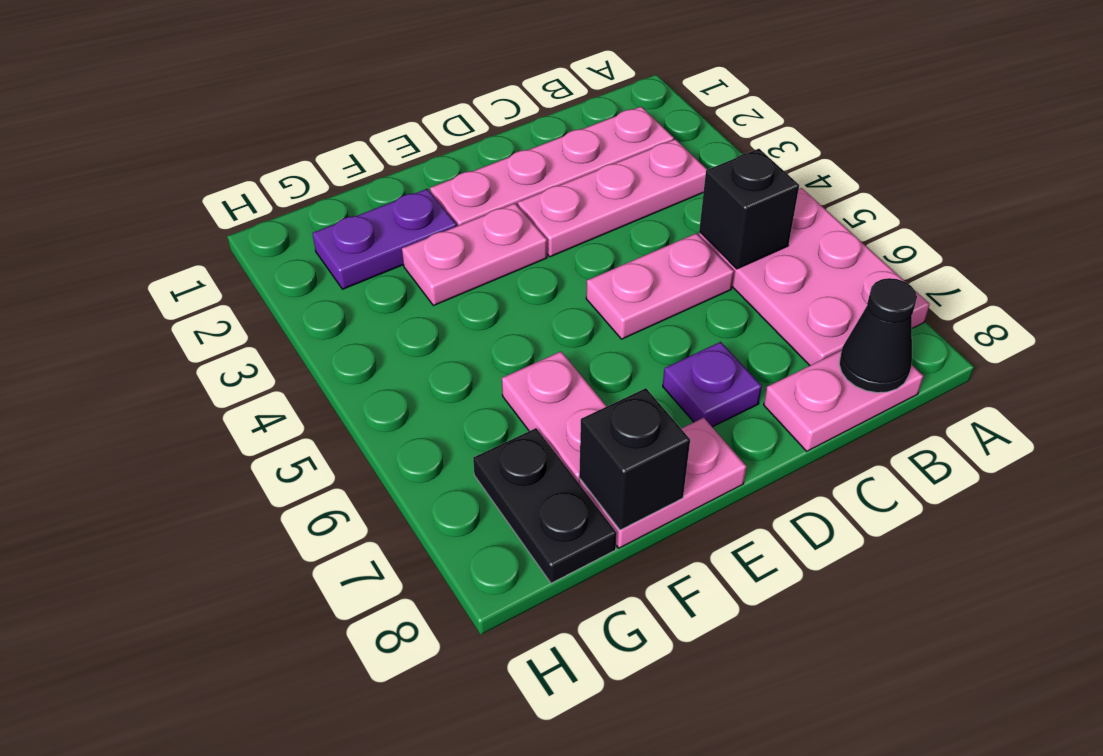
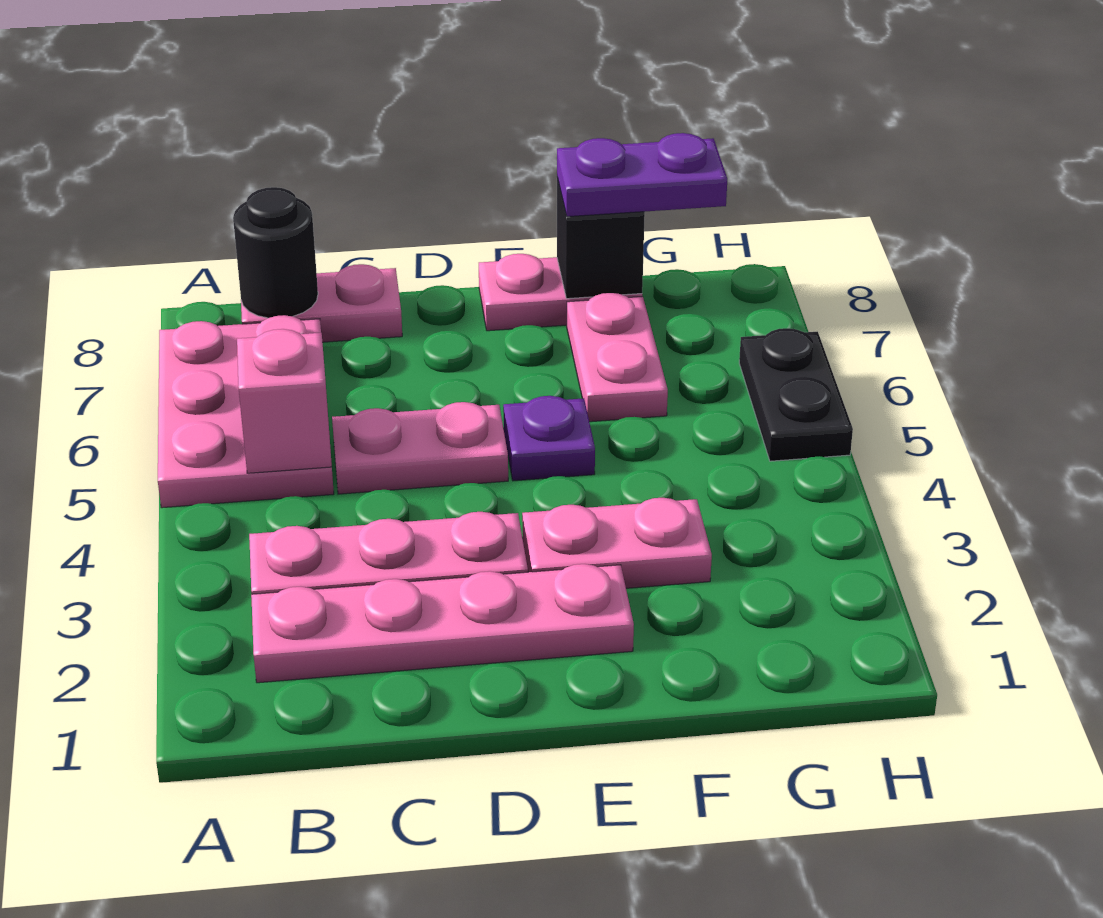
black brick B5 level 2 -> pink brick B5 level 2
black cone B8 level 2 -> black round brick B8 level 2
purple plate D7 level 1 -> purple plate E5 level 1
purple plate F2:G2 level 1 -> purple plate F8:G8 level 3
black plate G7:G8 level 1 -> black plate H5:H6 level 1

